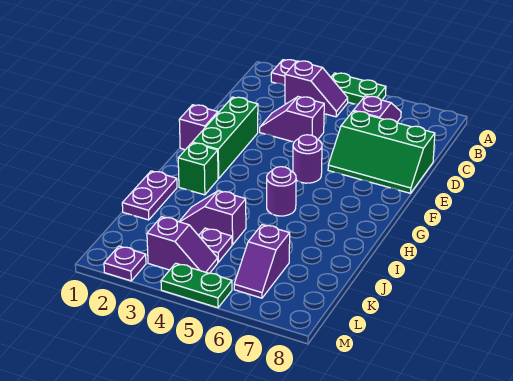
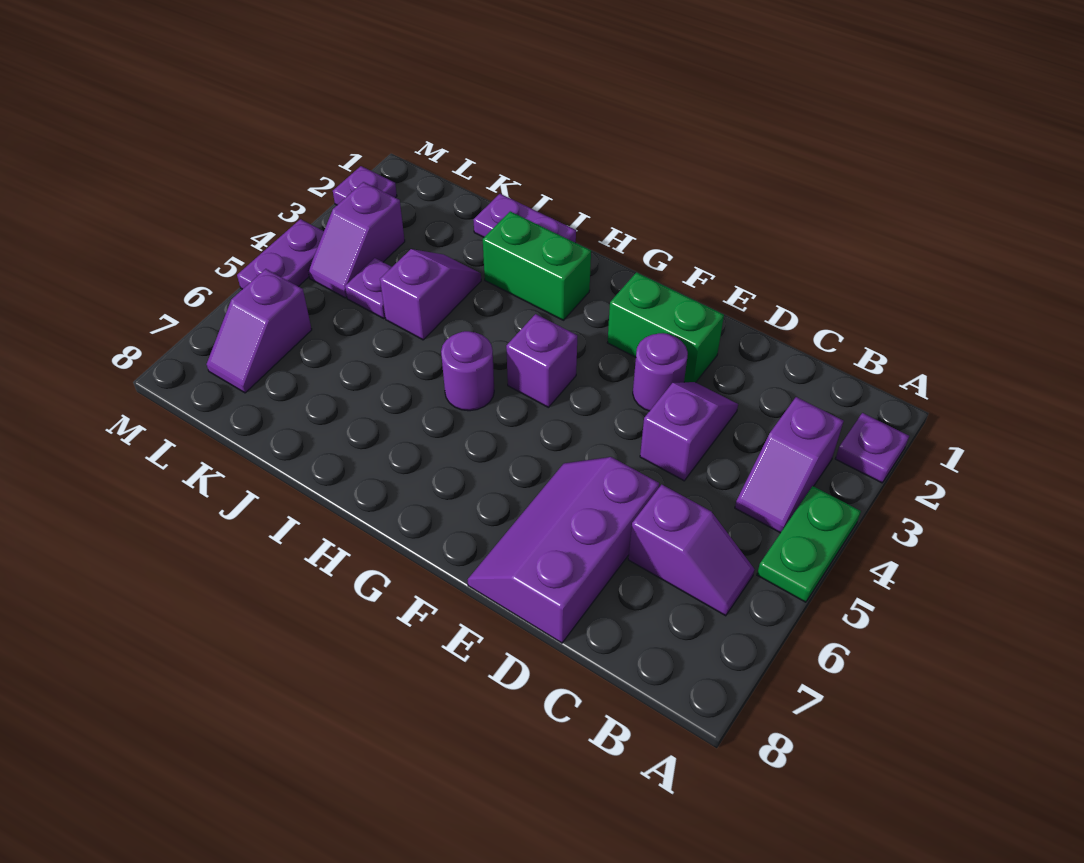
green slope D6:E8 level 1 top D -> purple slope D6:E8 level 1 top D
green brick E2:G2 level 1 -> green brick E2:F2 level 1
purple brick F1 level 1 -> purple brick G4 level 1
purple round brick F5 level 1 -> purple round brick E3 level 1
green brick H2 level 1 -> green brick H2:I2 level 1
purple slope K6:L6 level 1 top K -> purple slope L6:L7 level 1 top 6
green plate M4:M5 level 1 -> purple plate M4:M5 level 1

